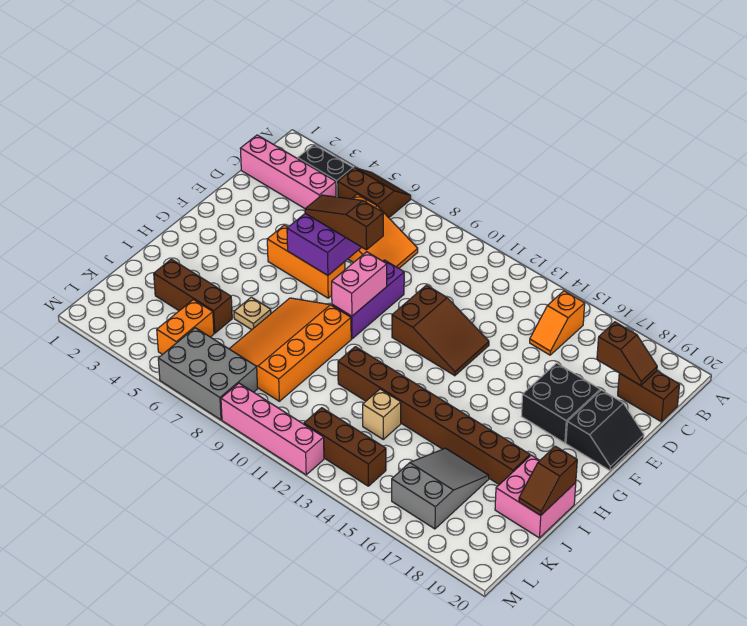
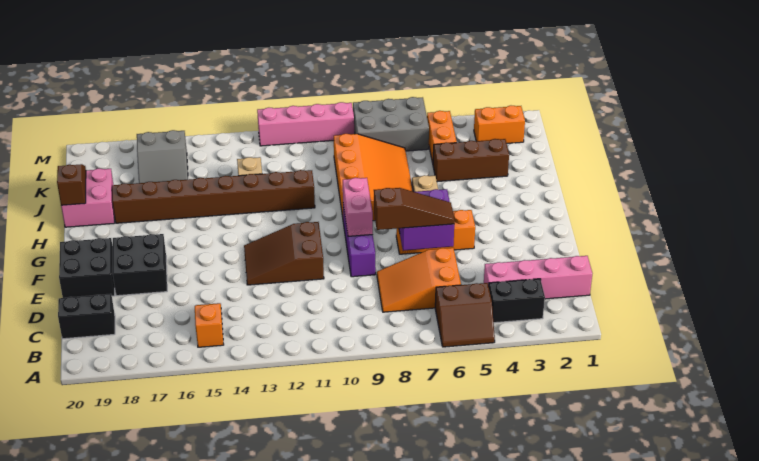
brown slope C18:C19 level 2 top 18 -> none
brown brick C19:C20 level 1 -> black brick C19:C20 level 1
black slope E19:F20 level 1 top 19 -> black brick E19:F20 level 1
none -> orange brick L2:L3 level 1
brown brick L12:L14 level 1 -> none

